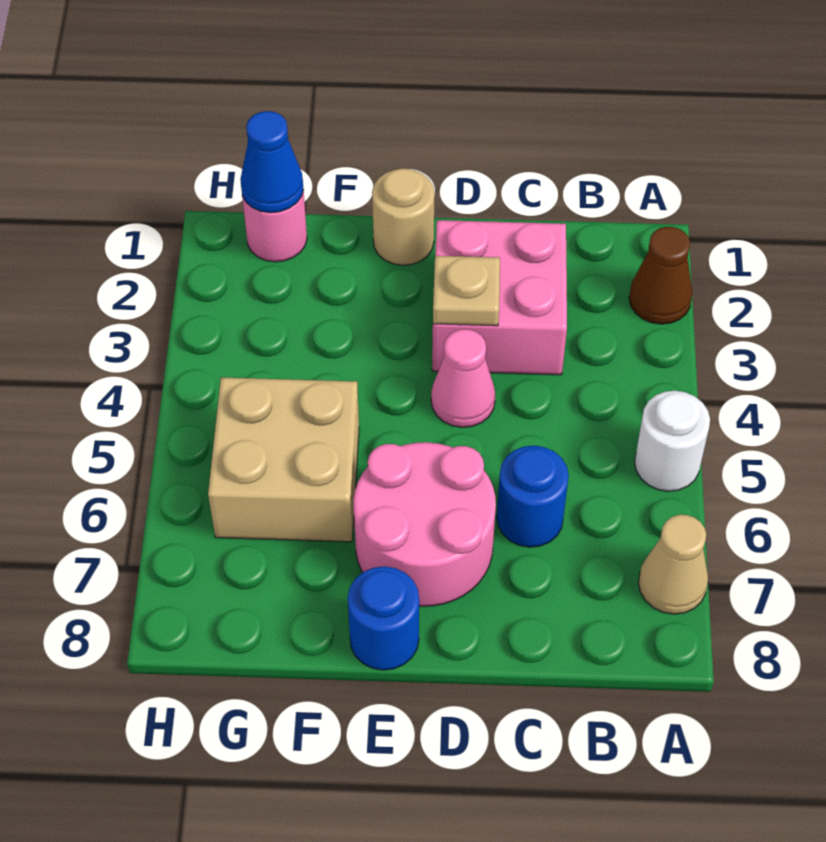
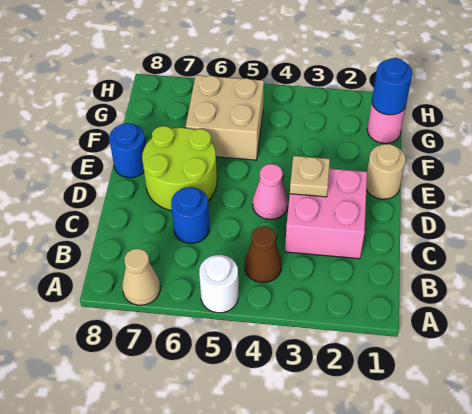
brown cone A2 level 1 -> brown cone B4 level 1
pink round brick D6:E7 level 1 -> lime round brick D6:E7 level 1
blue cone G1 level 2 -> blue round brick G1 level 2

